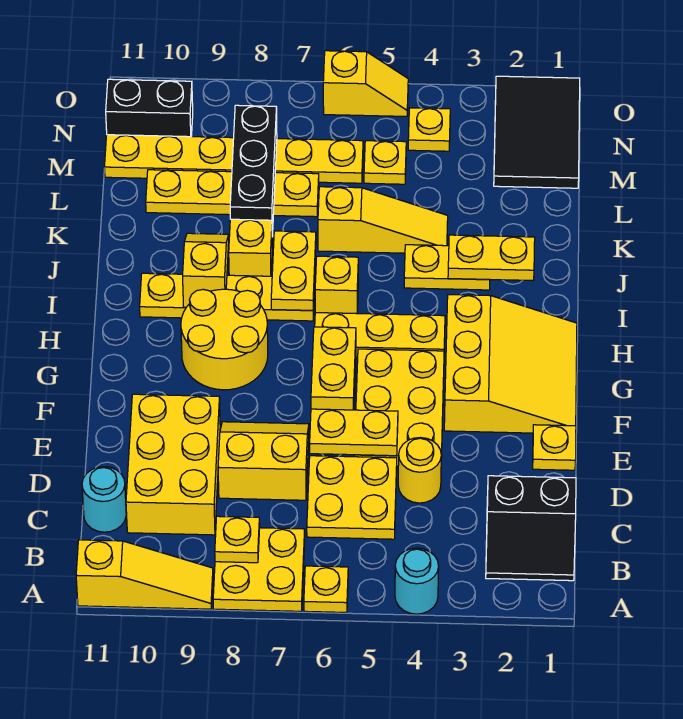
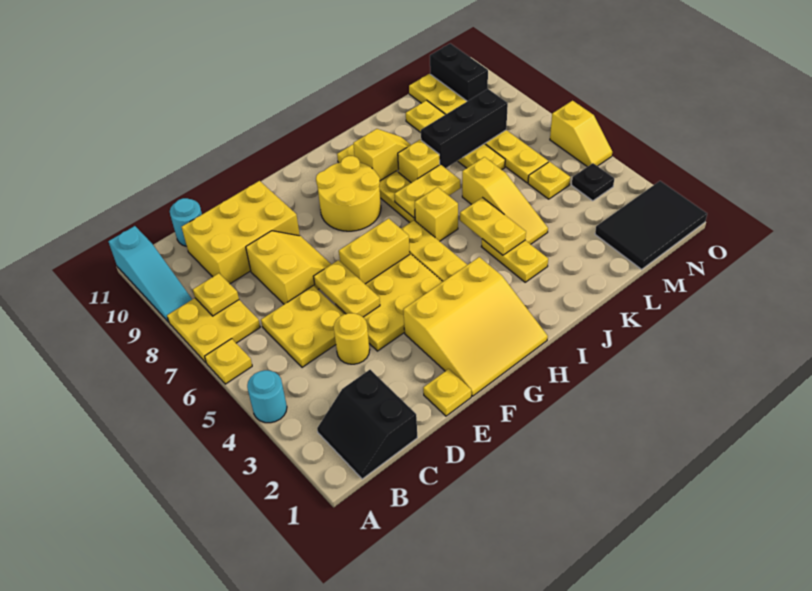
yellow slope A9:A11 level 1 top 11 -> cyan slope A9:A11 level 1 top 11
yellow plate J2:J3 level 2 -> yellow plate J4:J5 level 2
yellow plate N4 level 1 -> black plate N4 level 1

